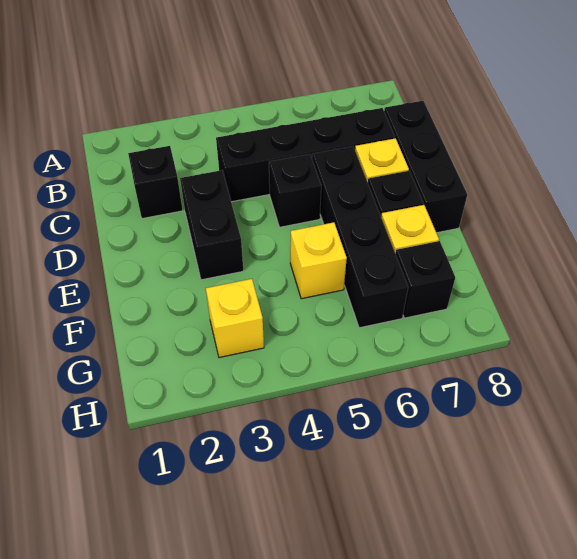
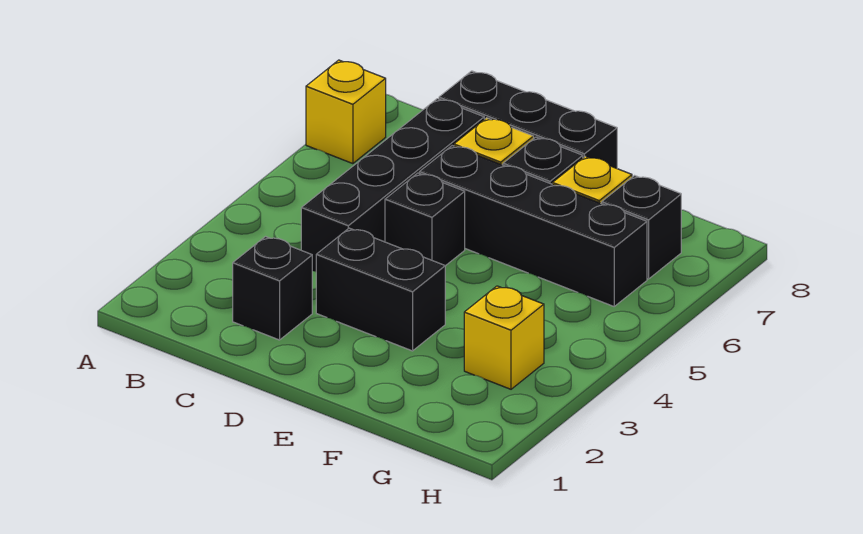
yellow brick F5 level 1 -> yellow brick A7 level 1

